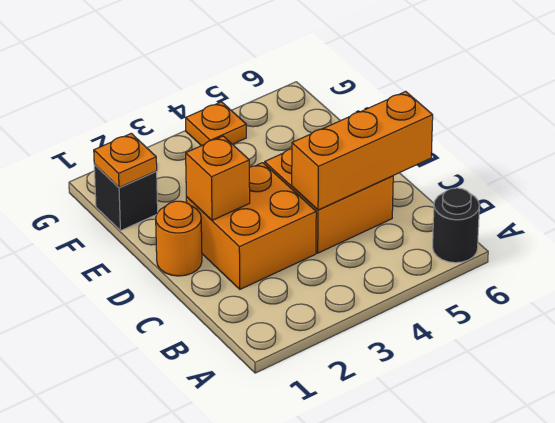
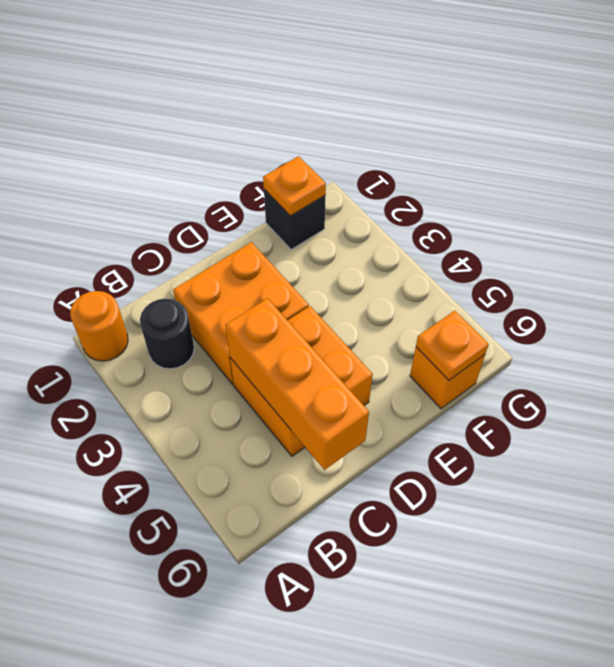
black round brick A6 level 1 -> black round brick B2 level 1
orange round brick D1 level 1 -> orange round brick A1 level 1
orange brick D2 level 2 -> orange brick F6 level 1
orange plate G4 level 1 -> orange plate F6 level 2

